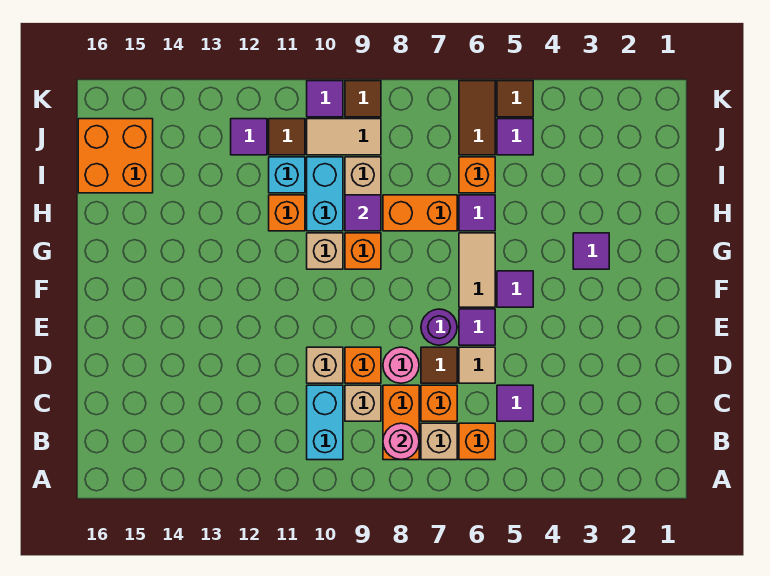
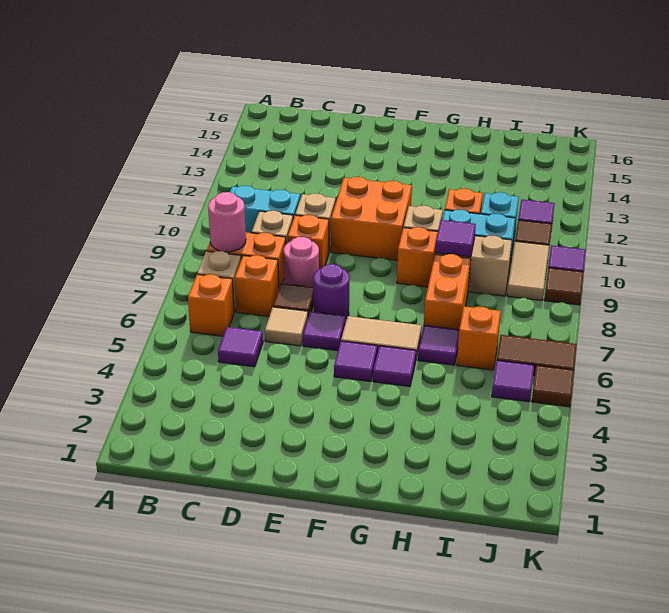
purple tile G3 level 1 -> purple tile G5 level 1
orange brick I15:J16 level 1 -> orange brick E10:F11 level 1

